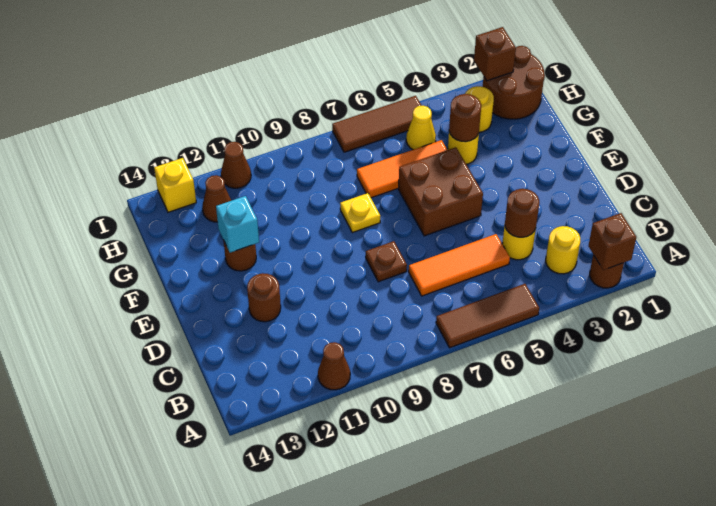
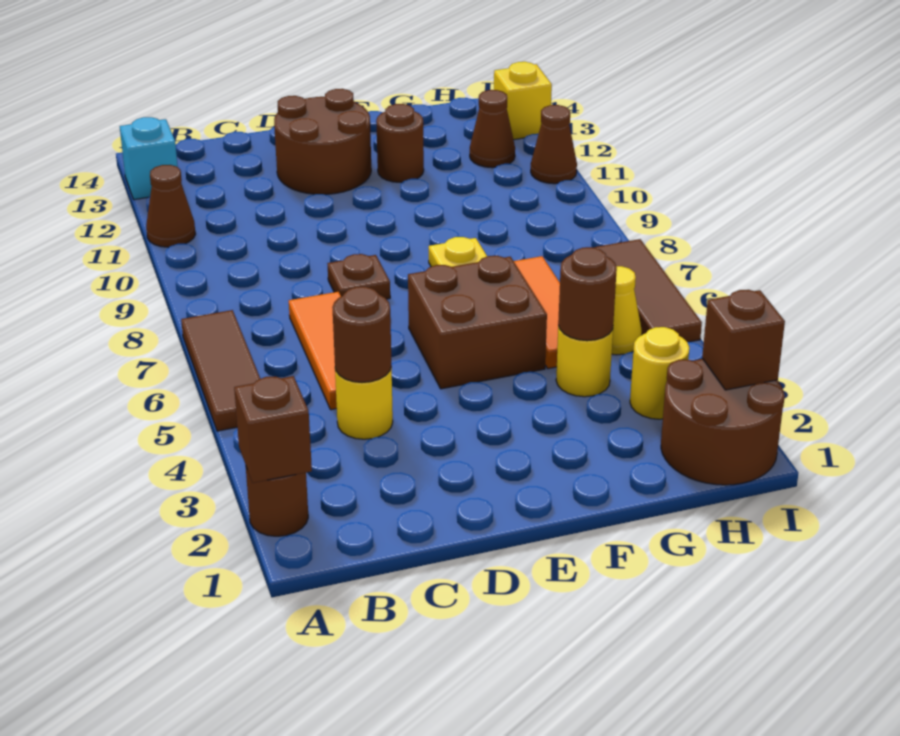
yellow round brick B3 level 1 -> none
brown round brick D12 level 1 -> brown round brick D12:E13 level 1
cyan brick F12 level 2 -> cyan brick A13 level 1

